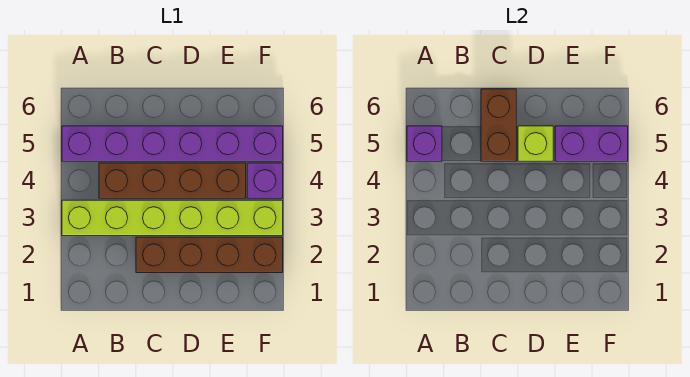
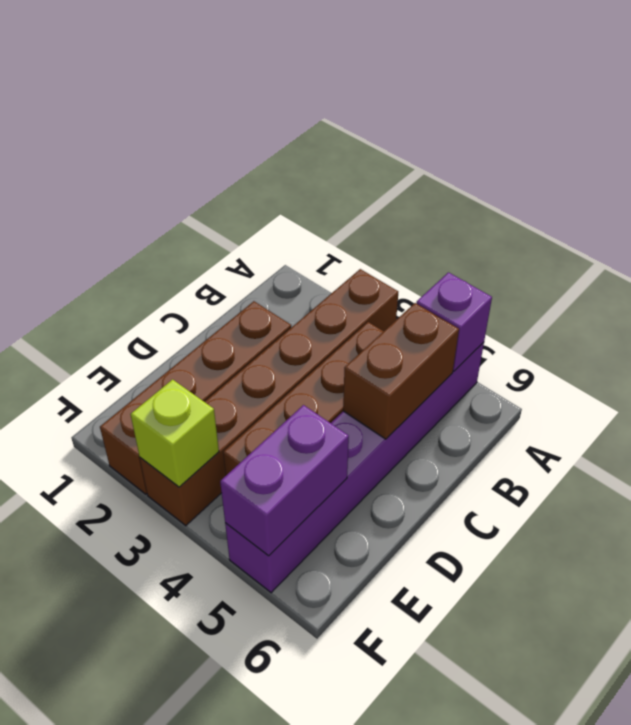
lime brick A3:F3 level 1 -> brown brick A3:F3 level 1
brown brick C5:C6 level 2 -> brown brick B5:C5 level 2
lime brick D5 level 2 -> lime brick F3 level 2
purple brick F4 level 1 -> none

